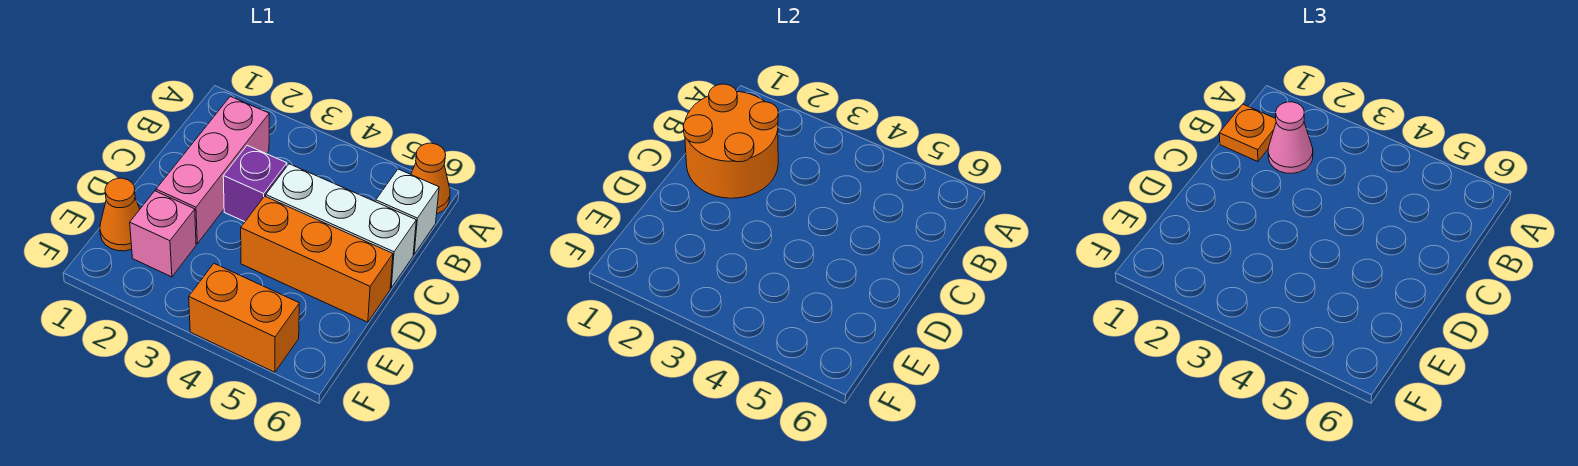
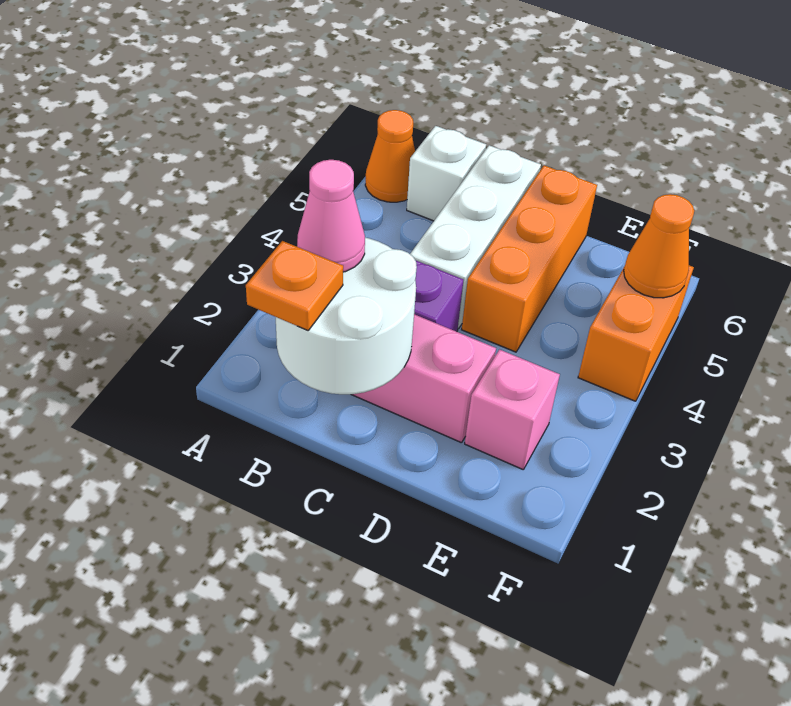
orange round brick B1:C2 level 2 -> white round brick B1:C2 level 2
orange cone E1 level 1 -> orange cone F5 level 2

